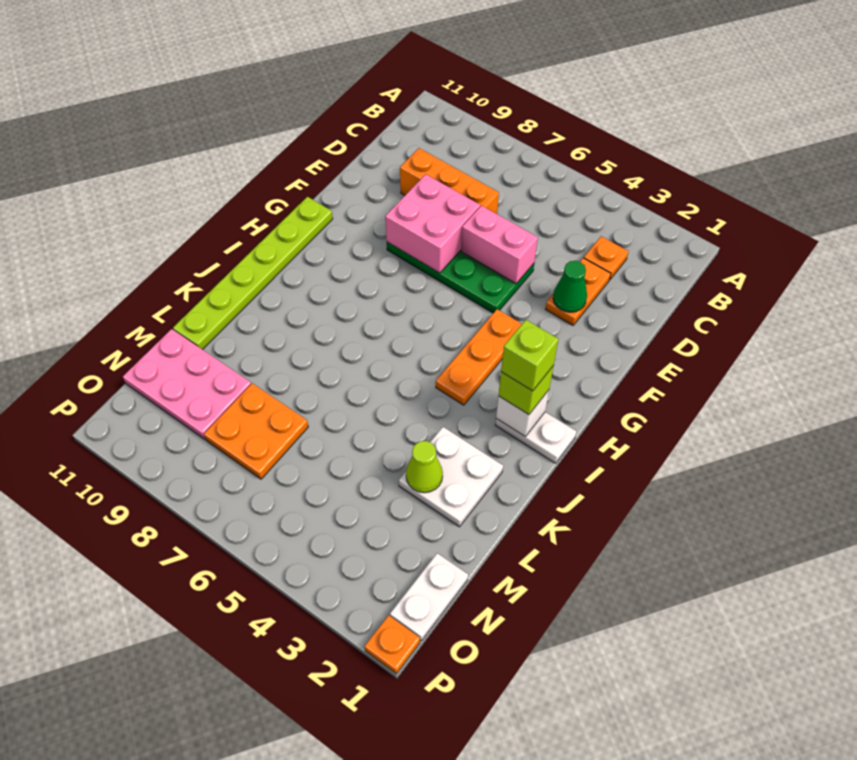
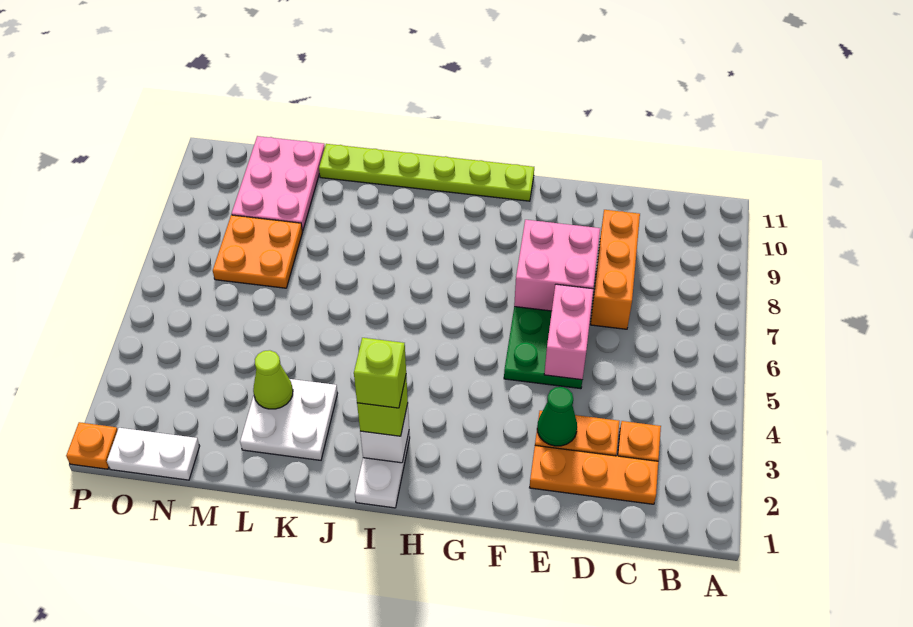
orange plate G4:I4 level 1 -> orange plate C2:E2 level 1

